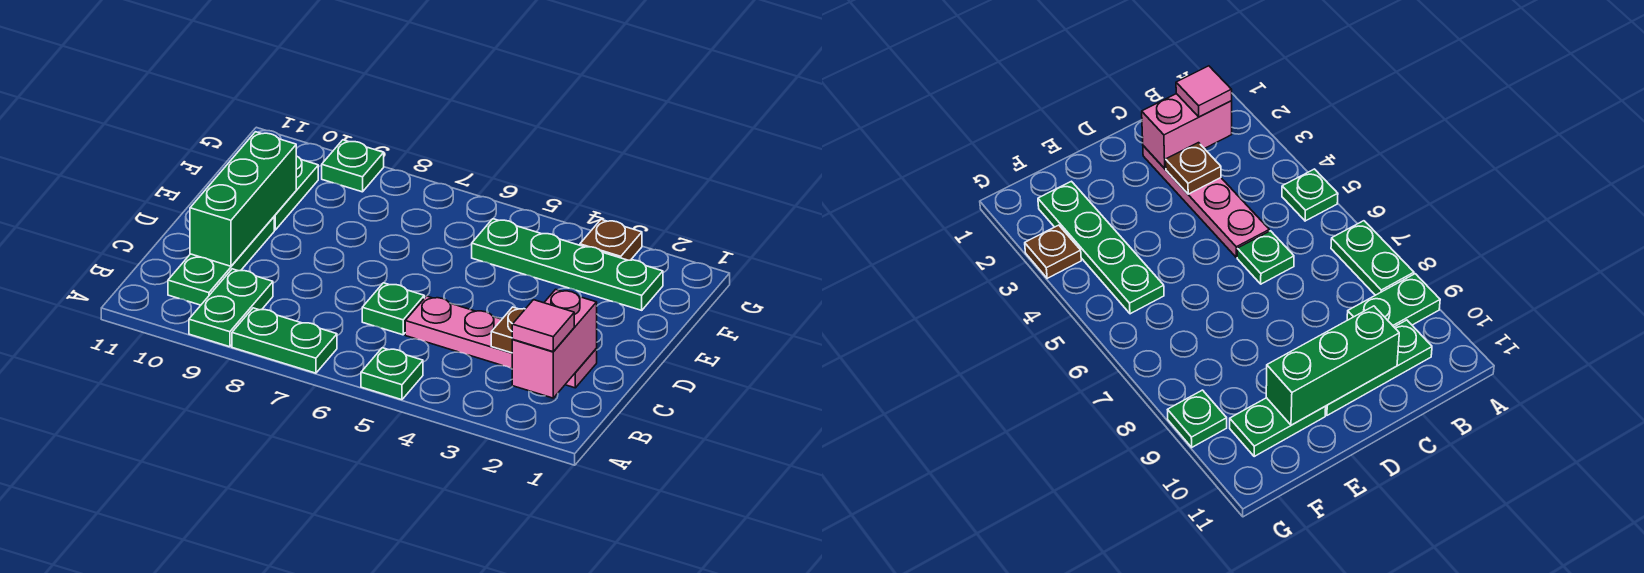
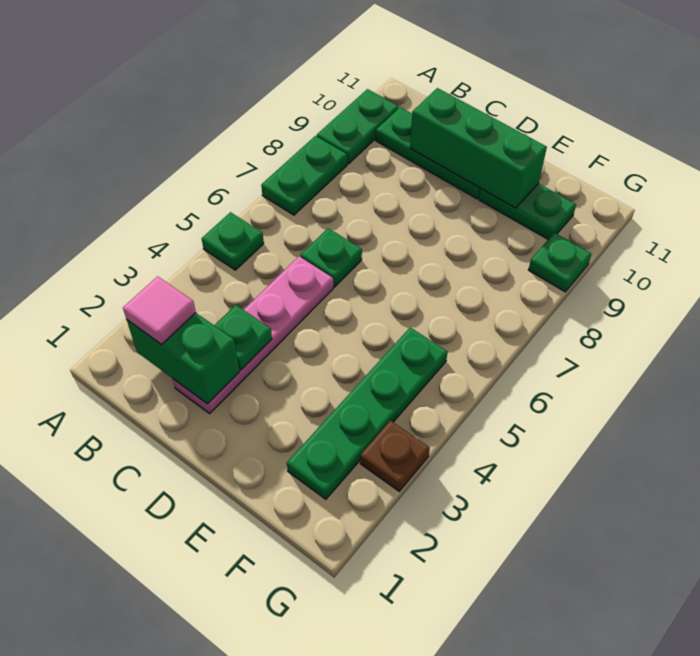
green plate A9:B9 level 1 -> green plate A9:A10 level 1
pink brick B2:C2 level 2 -> green brick B2:C2 level 2
brown plate C3 level 2 -> green plate C3 level 2

